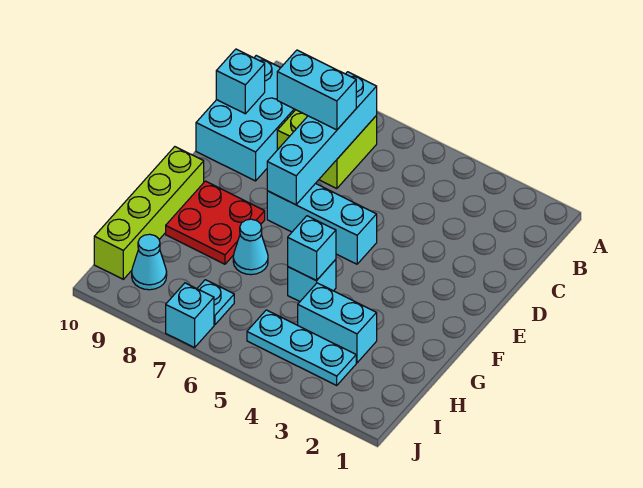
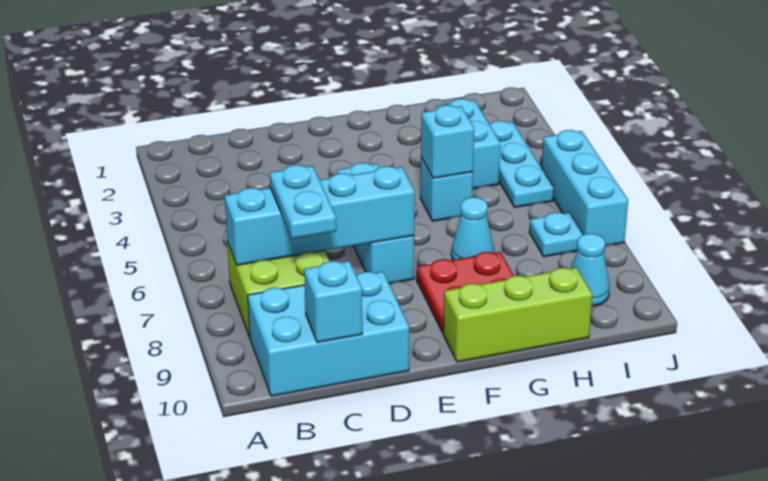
cyan brick C7:C8 level 3 -> cyan plate C7:C8 level 3
lime brick F10:I10 level 1 -> lime brick F10:H10 level 1
cyan brick J7 level 1 -> cyan brick J5:J7 level 1

